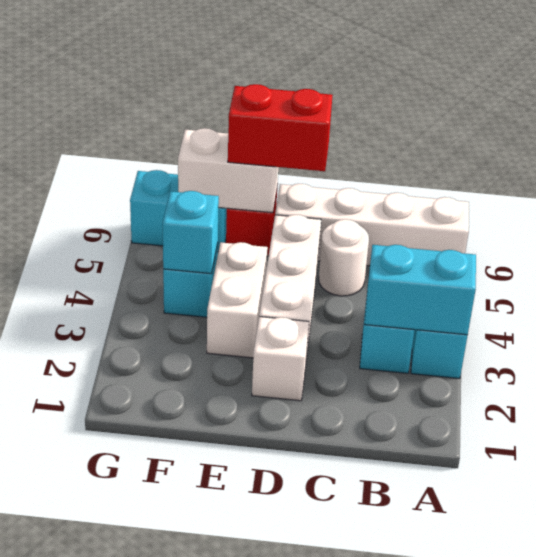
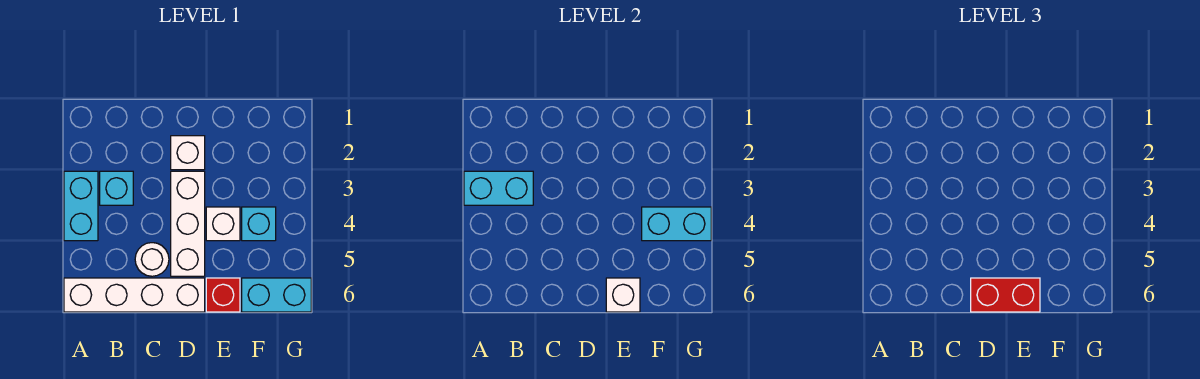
white brick E3:E4 level 1 -> white brick E4 level 1
white brick E6:F6 level 2 -> white brick E6 level 2
cyan brick F4 level 2 -> cyan brick F4:G4 level 2

